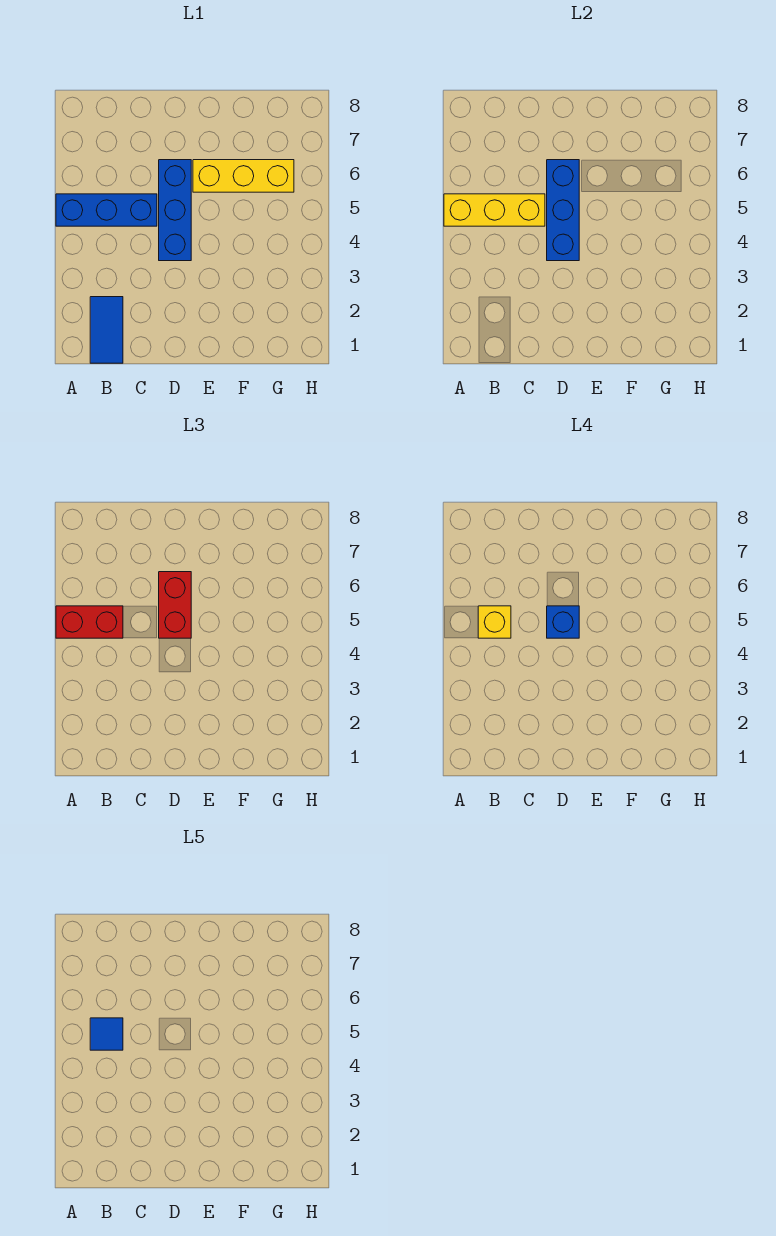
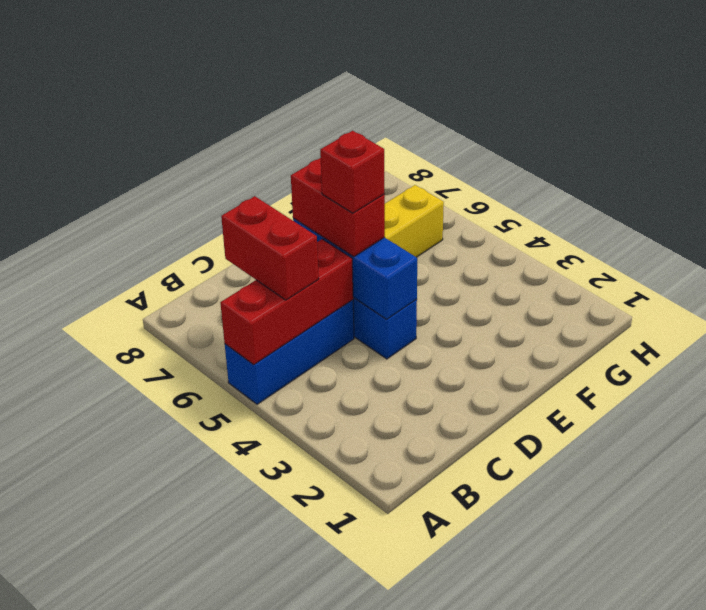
yellow brick A5:C5 level 2 -> red brick A5:C5 level 2
red brick A5:B5 level 3 -> red brick B5:B6 level 3
blue tile B1:B2 level 1 -> none
yellow brick B5 level 4 -> none
blue tile B5 level 5 -> none
blue brick D5 level 4 -> red brick D5 level 4

